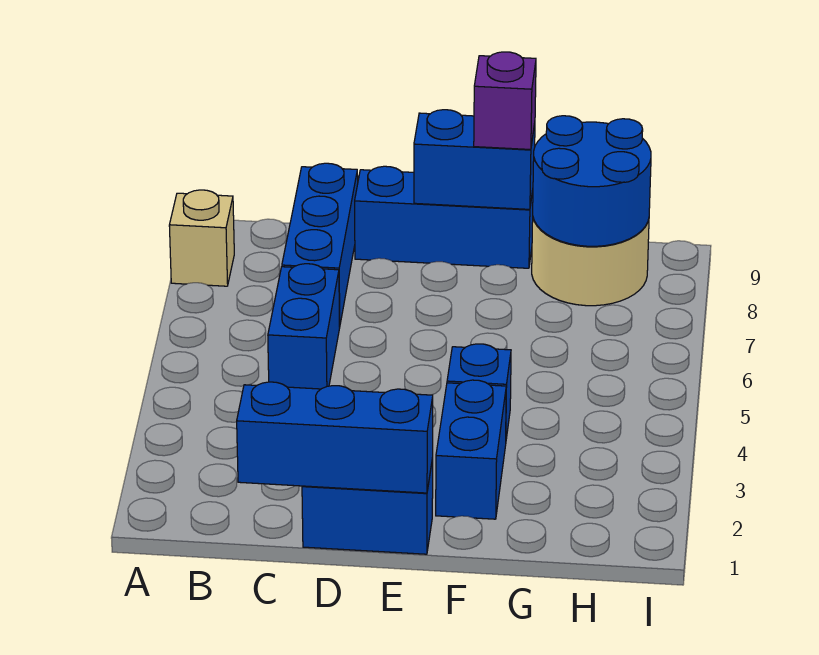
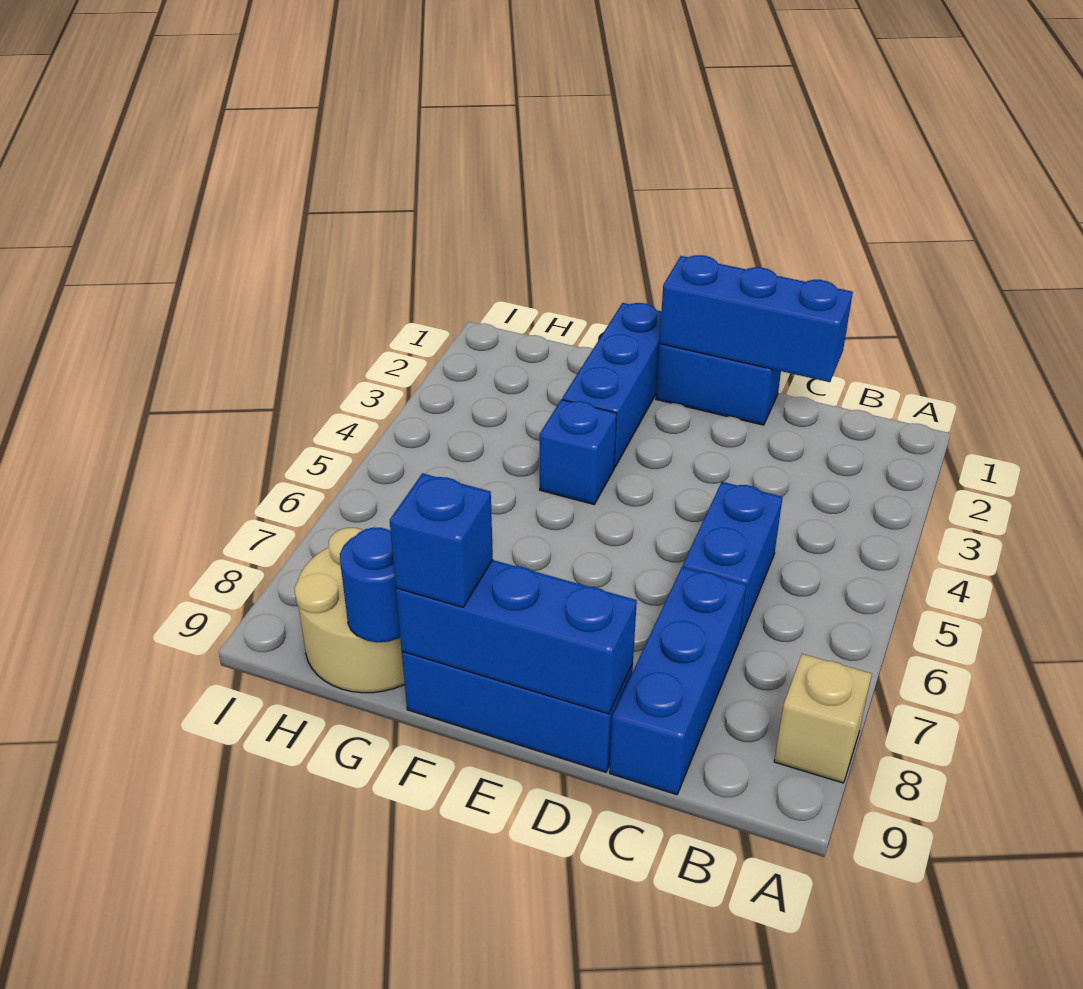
blue brick E9:F9 level 2 -> blue brick D9:F9 level 2
blue brick F2:F3 level 1 -> blue brick F1:F3 level 1
purple brick F9 level 3 -> blue brick F9 level 3
blue round brick G8:H9 level 2 -> blue round brick G9 level 2

